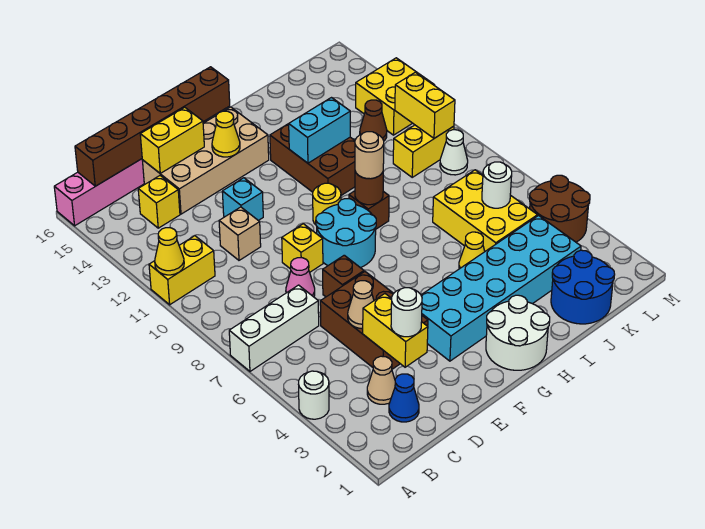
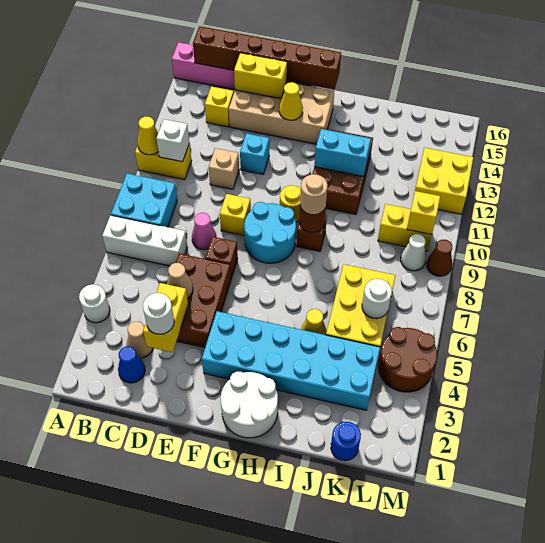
none -> cyan brick A8:B9 level 1
none -> white brick B11 level 2
blue round brick J1:K2 level 1 -> blue round brick K1 level 1
brown cone K12 level 1 -> brown cone M9 level 1
yellow brick L10:L11 level 2 -> yellow brick L10 level 2

